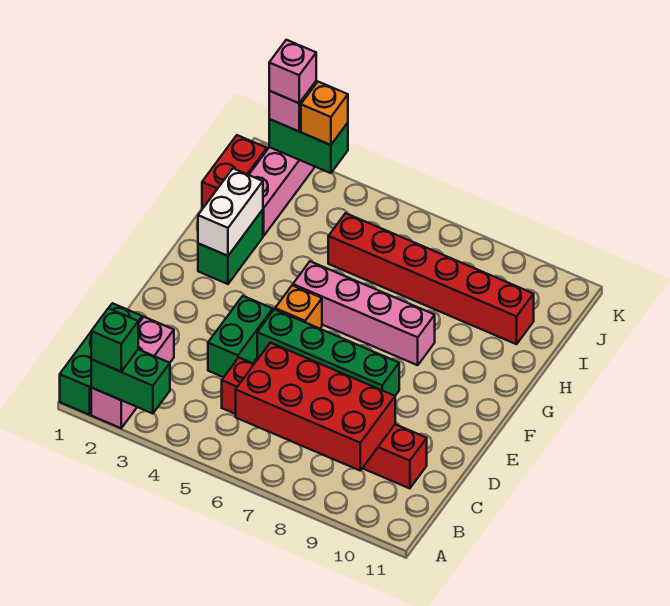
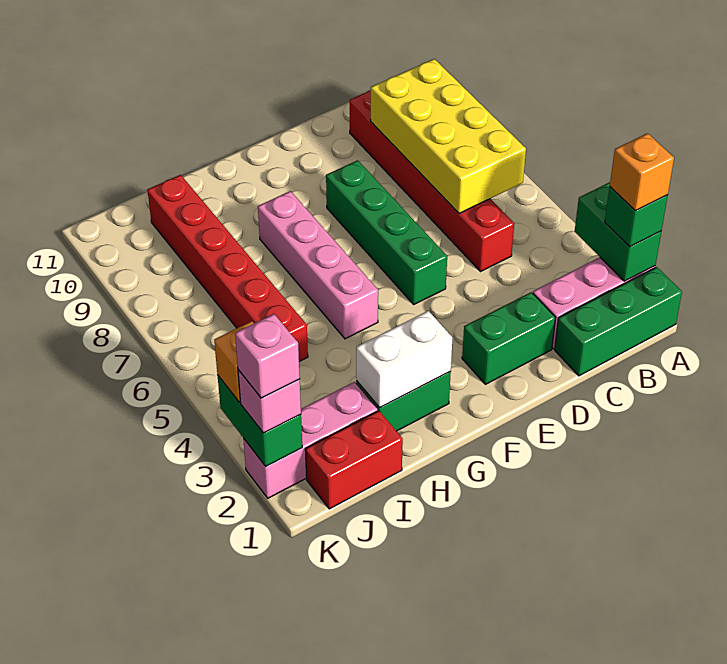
red brick B6:C9 level 2 -> yellow brick B6:C9 level 2
green brick D4:E4 level 1 -> green brick D2:E2 level 1
orange brick F5 level 1 -> orange brick A2 level 4

